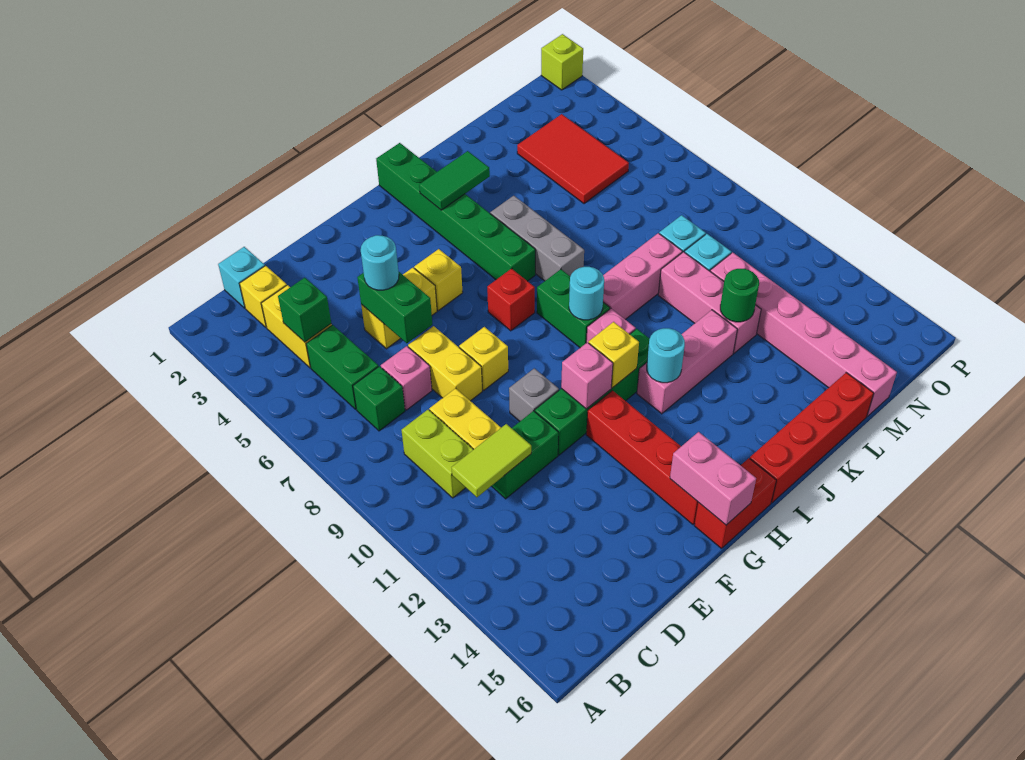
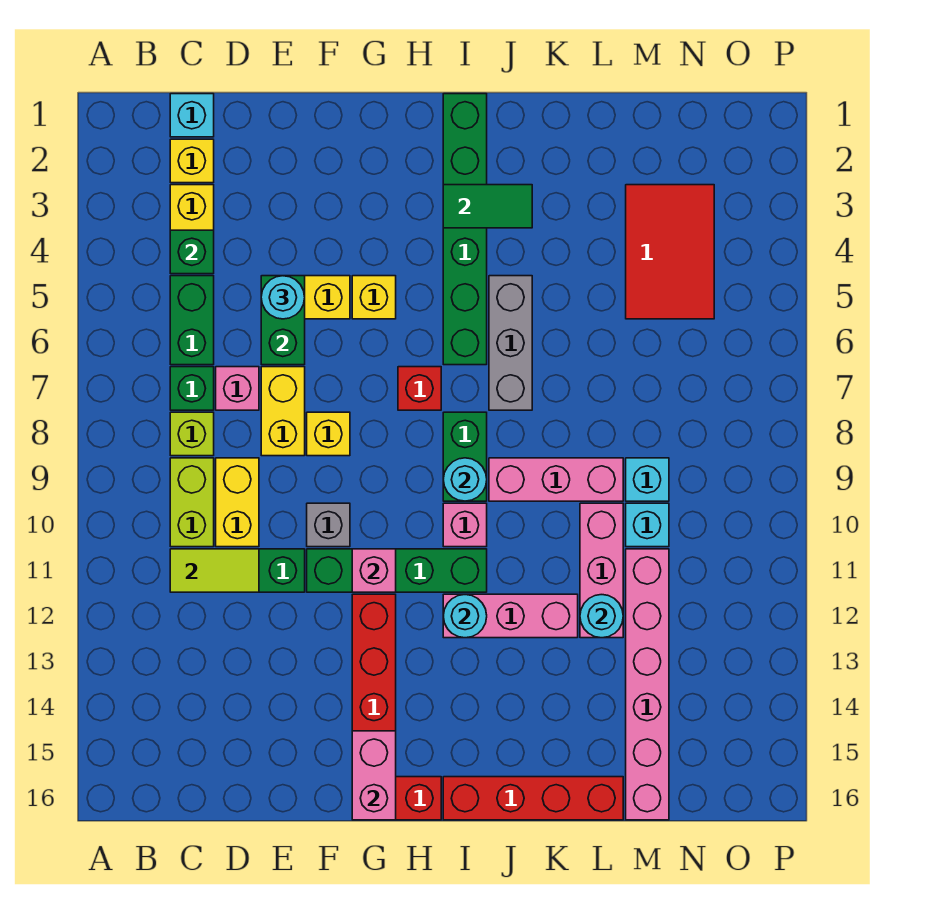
yellow brick H11 level 2 -> none
green round brick L12 level 2 -> cyan round brick L12 level 2
lime brick P1 level 1 -> lime brick C8 level 1

